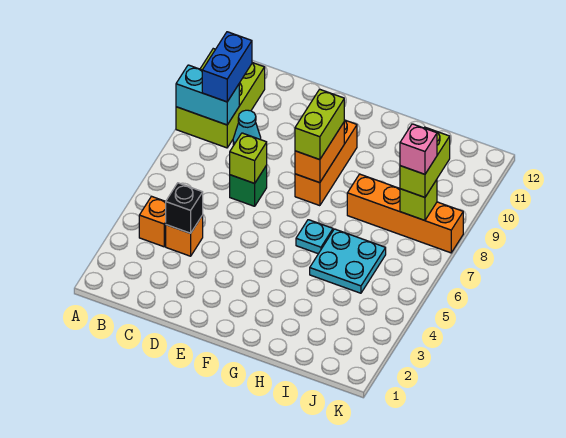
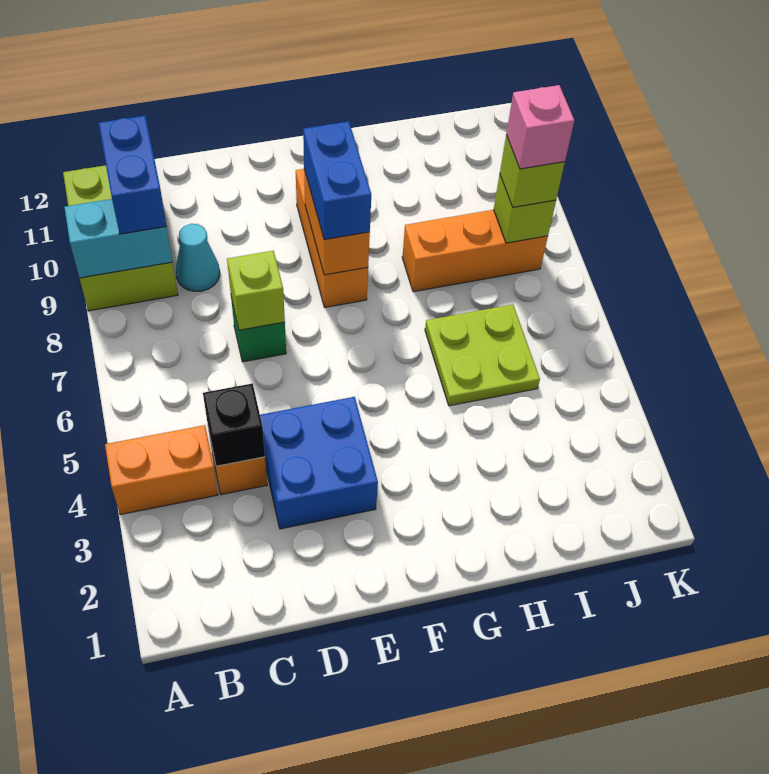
orange brick B4 level 1 -> orange brick A4:B4 level 1
none -> blue brick D3:E4 level 1
lime brick F8:F9 level 3 -> blue brick F8:F9 level 3
cyan plate G6 level 1 -> none
cyan plate H5:I6 level 1 -> lime plate H5:I6 level 1
orange brick H8:K8 level 1 -> orange brick H8:J8 level 1
lime brick J8:J9 level 3 -> lime brick J8 level 3

